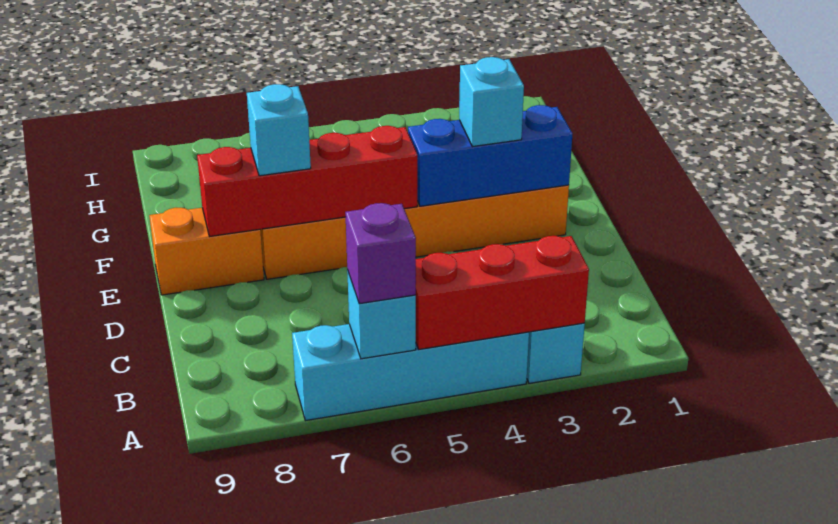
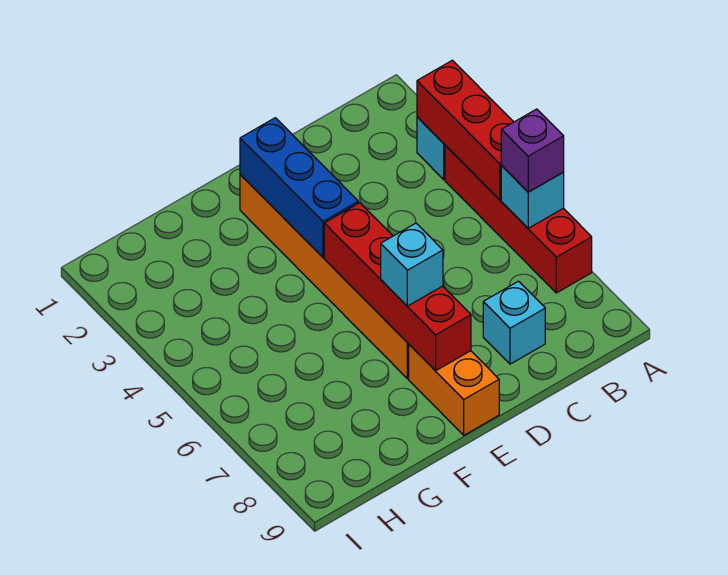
cyan brick A4:A7 level 1 -> red brick A4:A7 level 1
cyan brick E3 level 3 -> cyan brick C8 level 1

